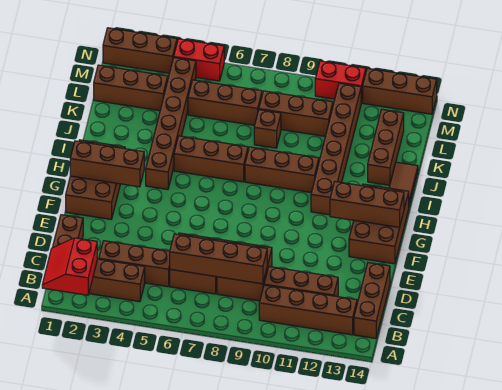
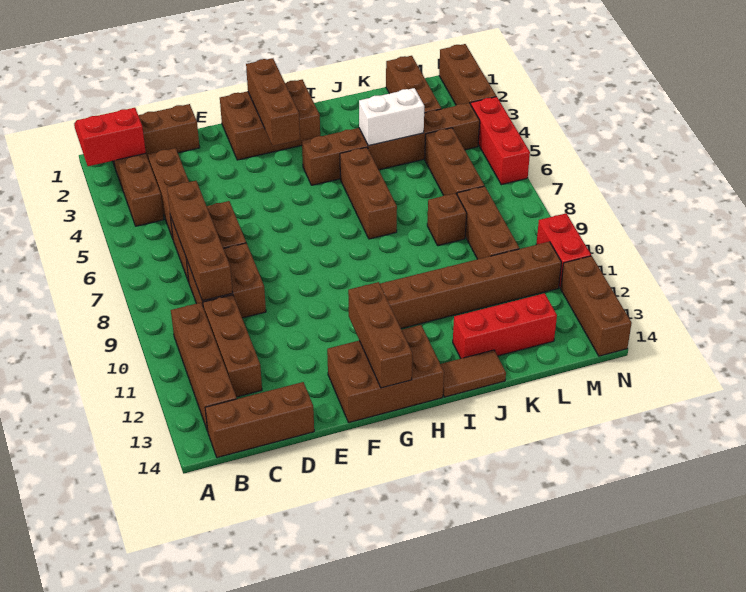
brown brick I8:I10 level 1 -> none
none -> white brick J4:K4 level 2
brown brick J13:L13 level 1 -> red brick J13:L13 level 1
red brick N4:N5 level 1 -> red brick N4:N6 level 1

